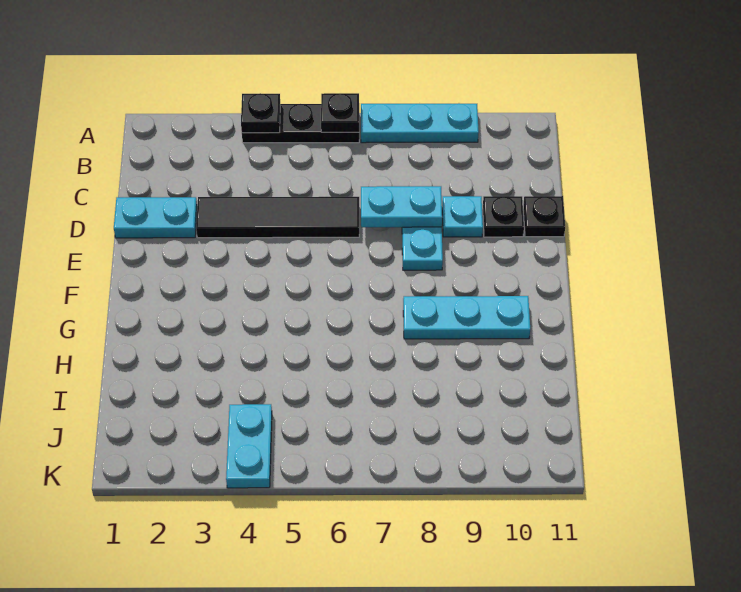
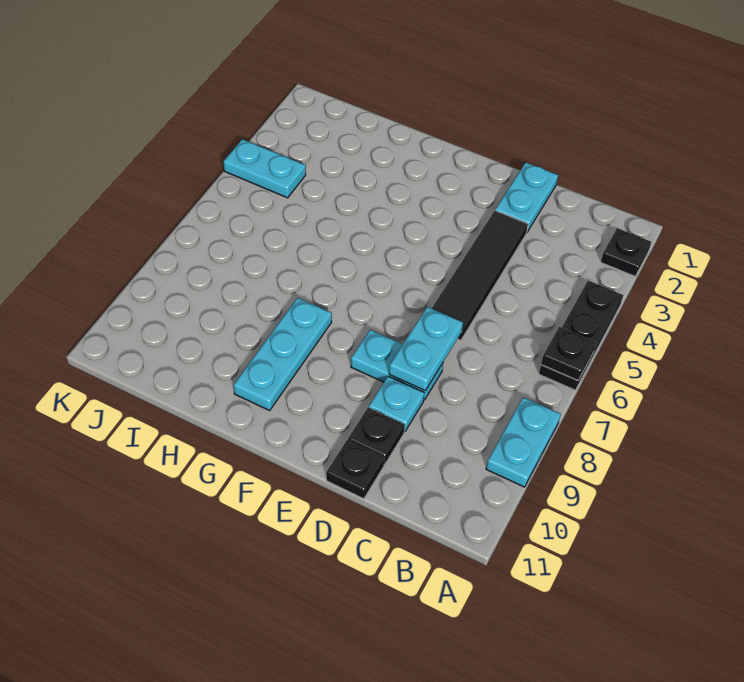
black plate A4 level 2 -> black plate A2 level 1
cyan plate A7:A9 level 1 -> cyan plate A8:A9 level 1

